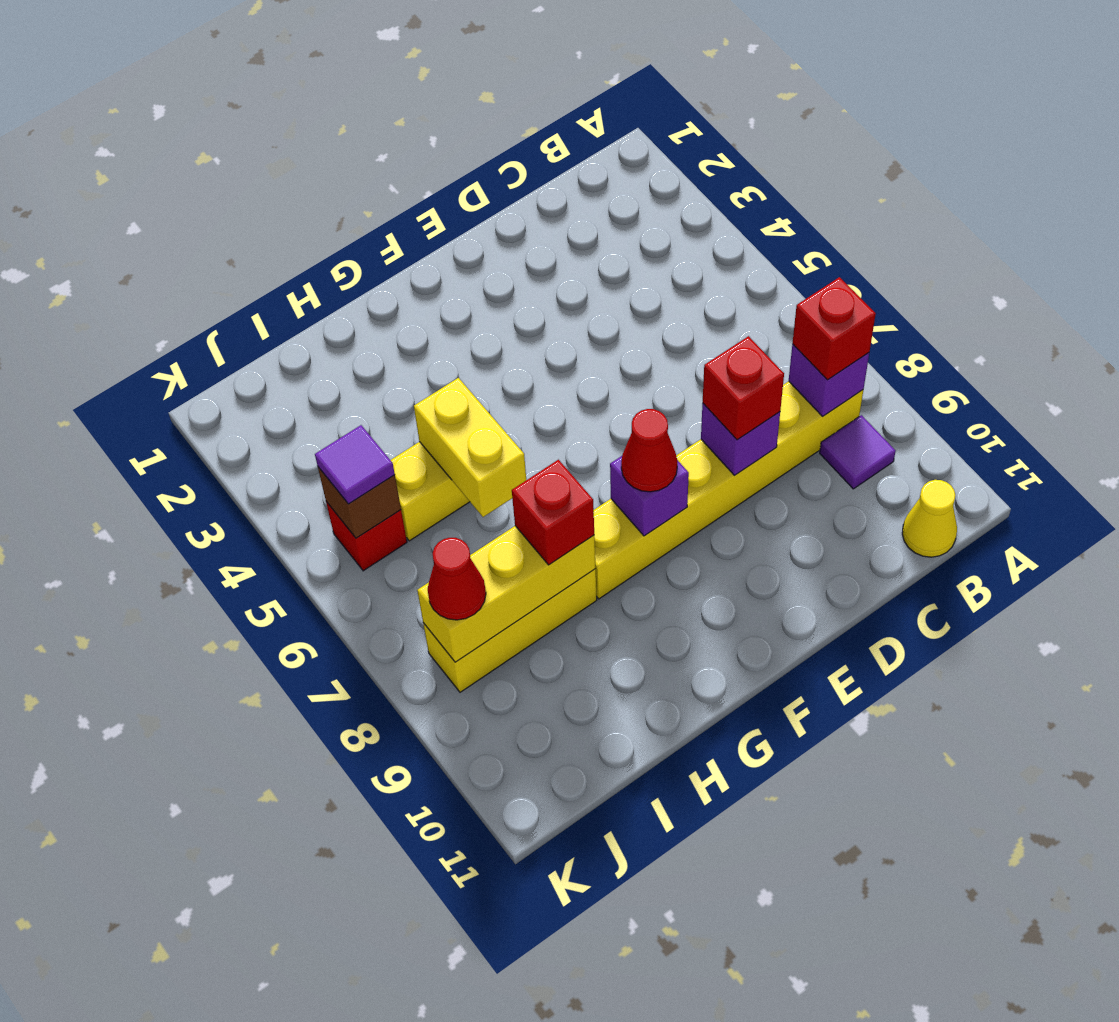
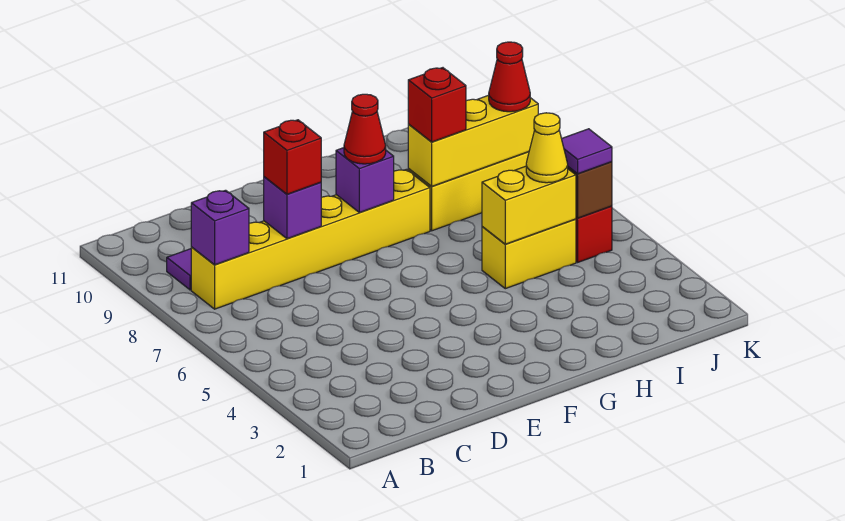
red brick B8 level 3 -> none
yellow cone B11 level 1 -> yellow cone I5 level 3
yellow brick H5:H6 level 2 -> yellow brick H5:I5 level 2

